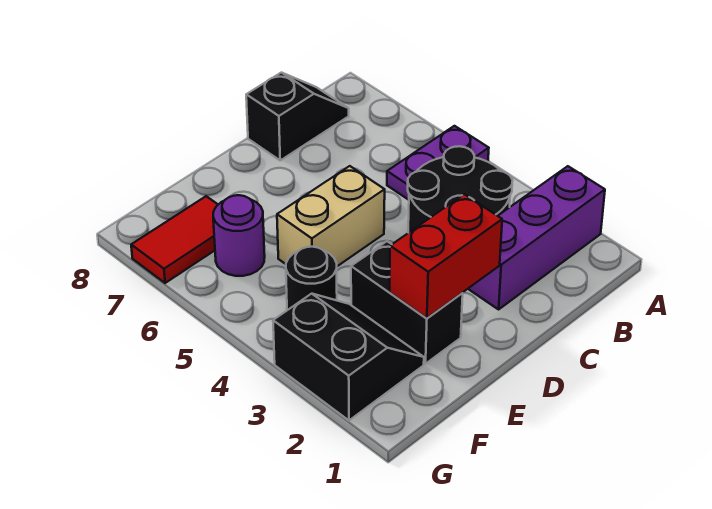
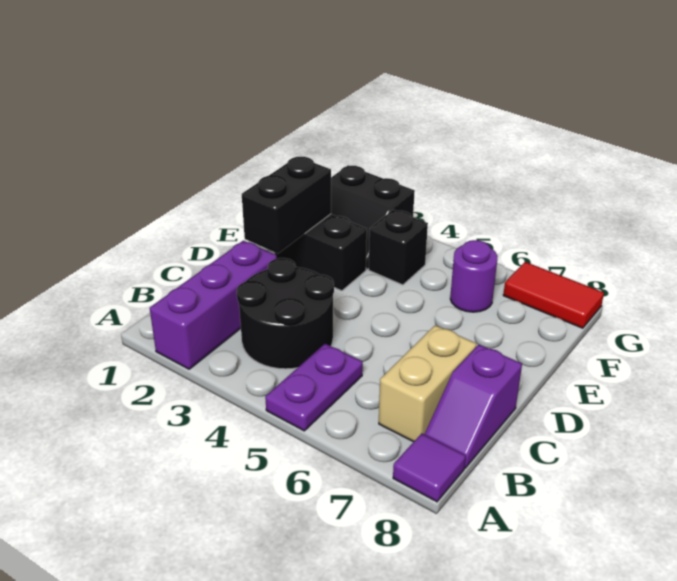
none -> purple tile A8 level 1
black slope B8:C8 level 1 top C -> purple slope B8:C8 level 1 top C
red brick D2:E2 level 2 -> black brick D2:E2 level 2
tan brick D5:E5 level 1 -> tan brick B7:C7 level 1
black round brick F4 level 1 -> black brick F4 level 1
red tile F7:G7 level 1 -> red tile G7:G8 level 1

